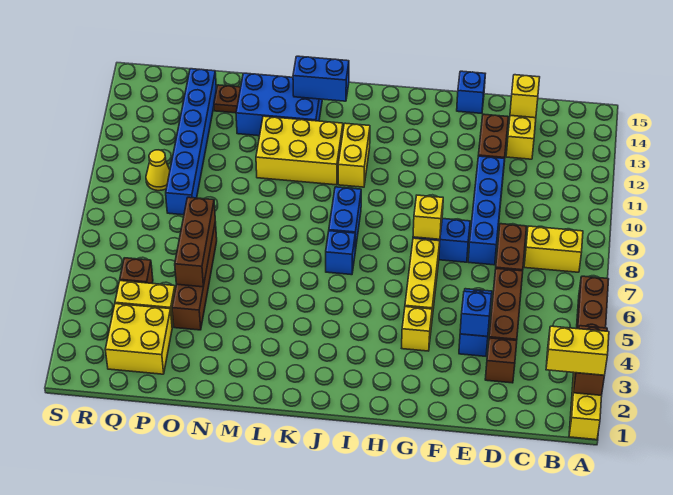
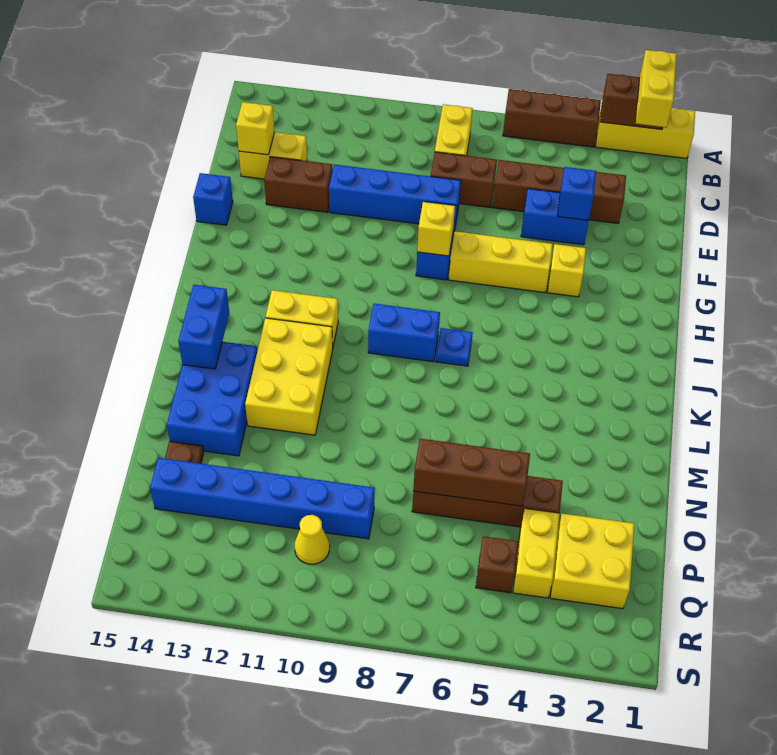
blue brick J7 level 1 -> blue plate J7 level 1

